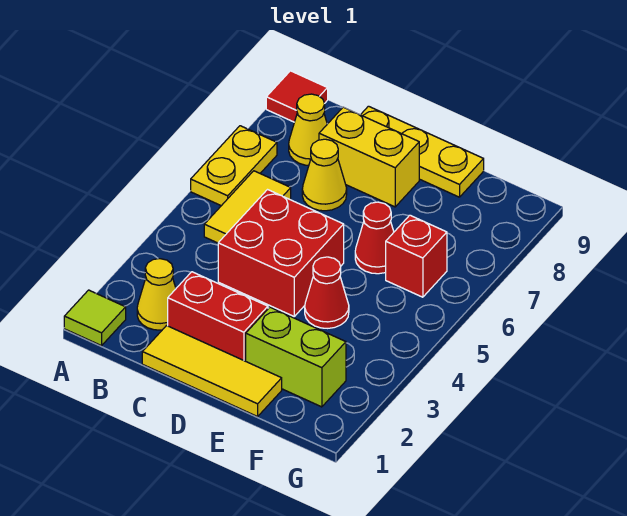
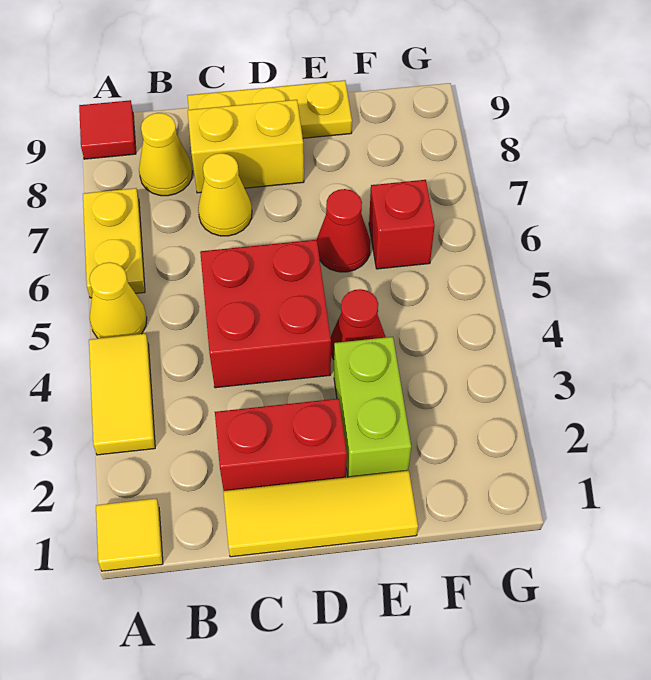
lime tile A1 level 1 -> yellow tile A1 level 1
yellow cone B2 level 1 -> yellow cone A5 level 1
yellow tile B5:B6 level 1 -> yellow tile A3:A4 level 1
lime brick E2:F2 level 1 -> lime brick E2:E3 level 1

